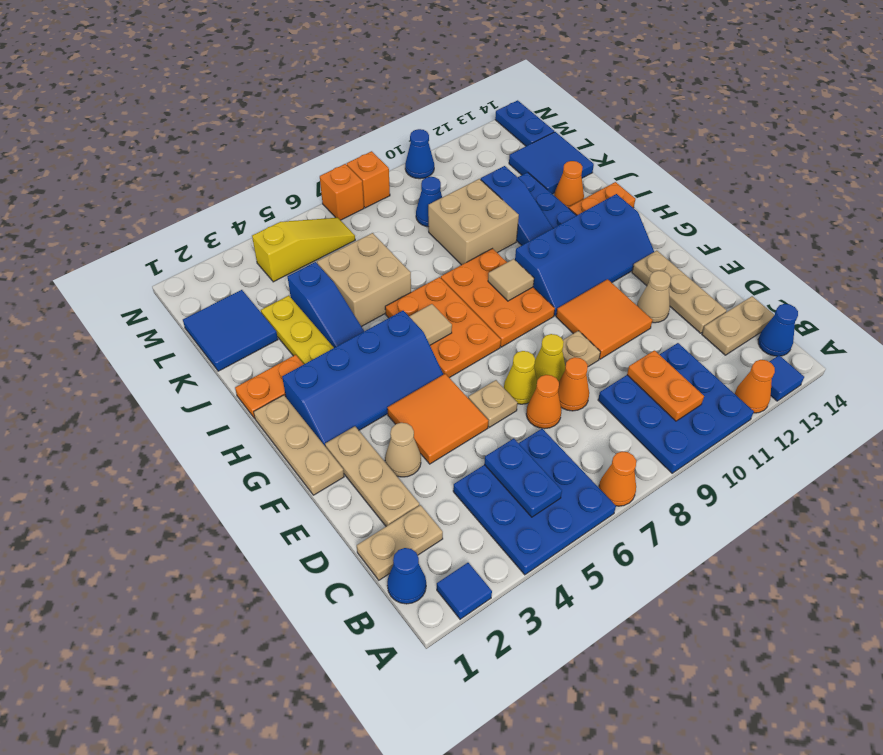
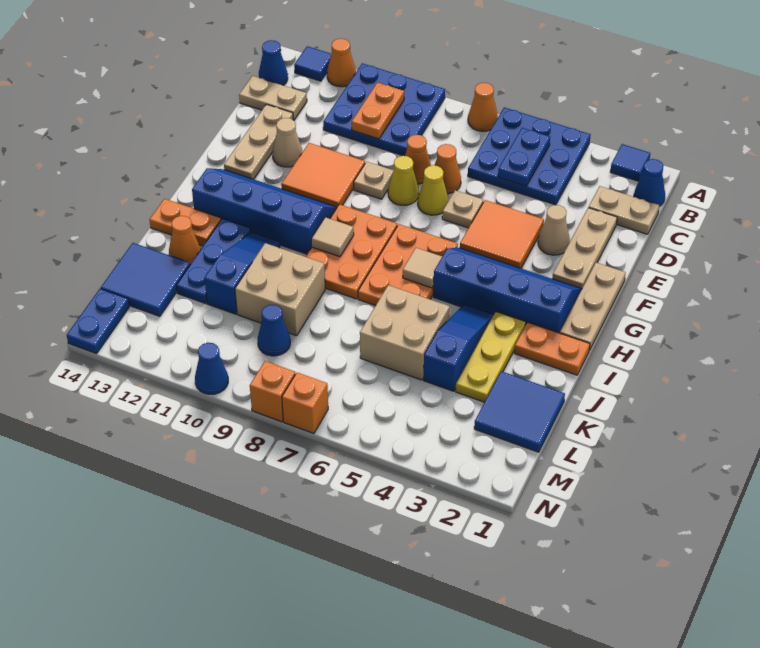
yellow slope M4:M6 level 1 top 4 -> none

